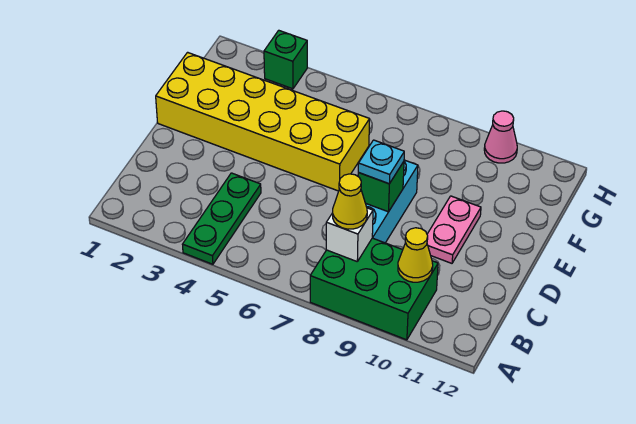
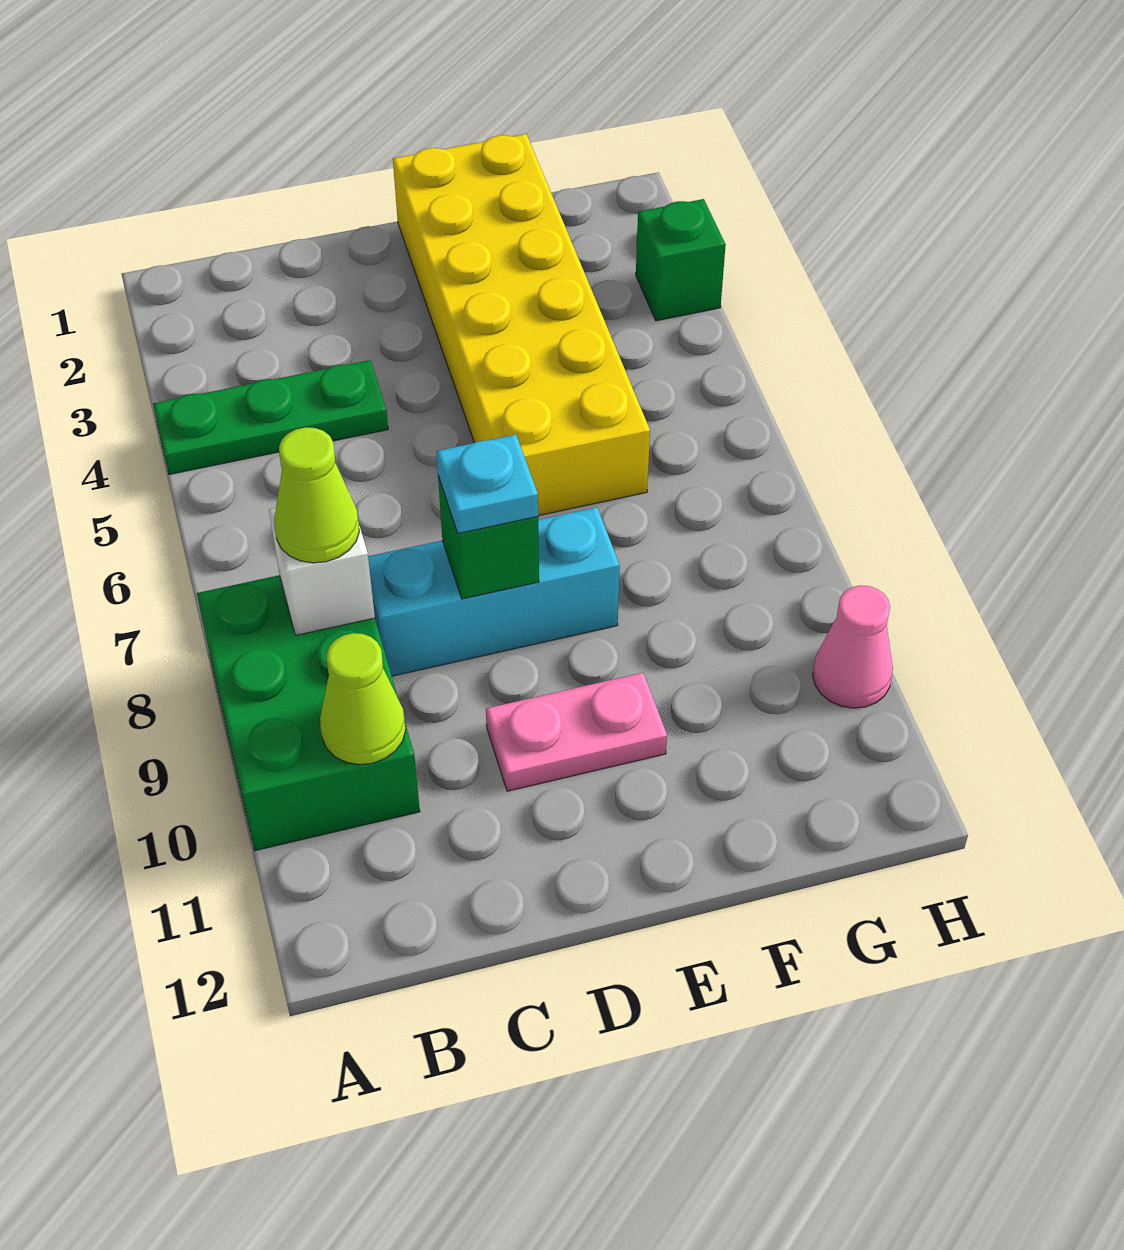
yellow cone B8 level 3 -> lime cone B8 level 3
yellow cone B10 level 2 -> lime cone B10 level 2

